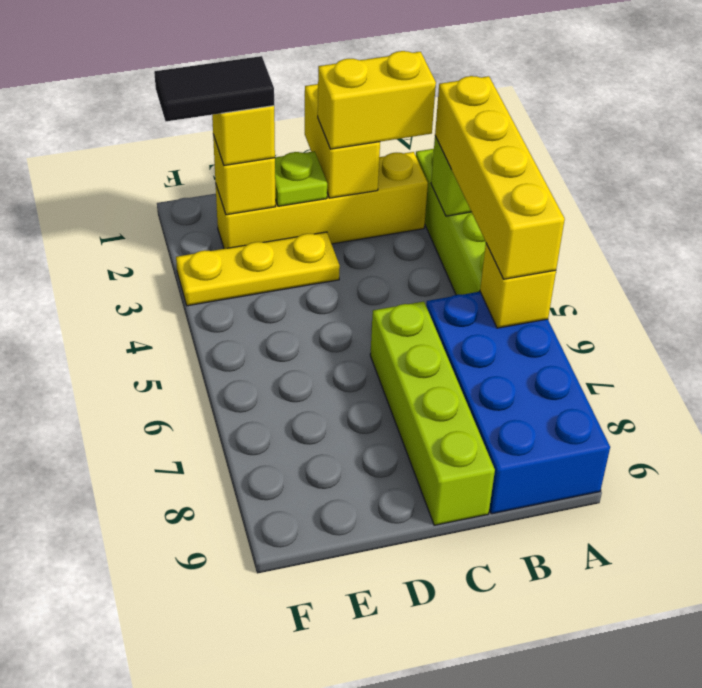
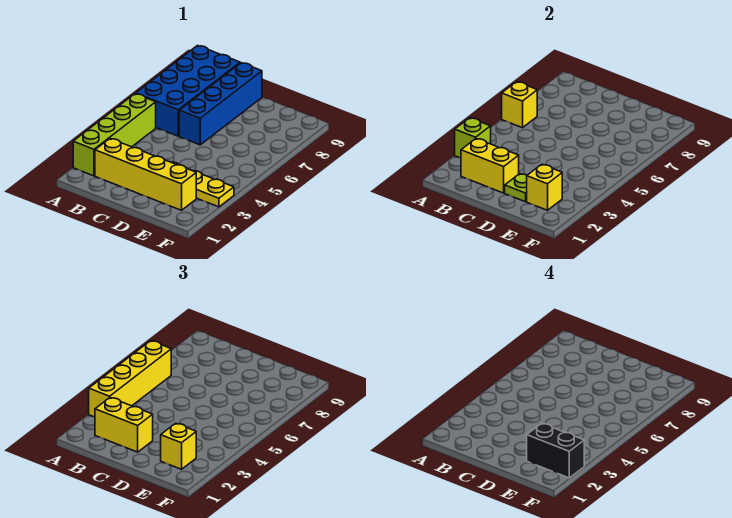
yellow brick C1:C2 level 2 -> yellow brick B2:C2 level 2
lime brick C6:C9 level 1 -> blue brick C6:C9 level 1
black tile E2:F2 level 4 -> black brick E2:F2 level 4

